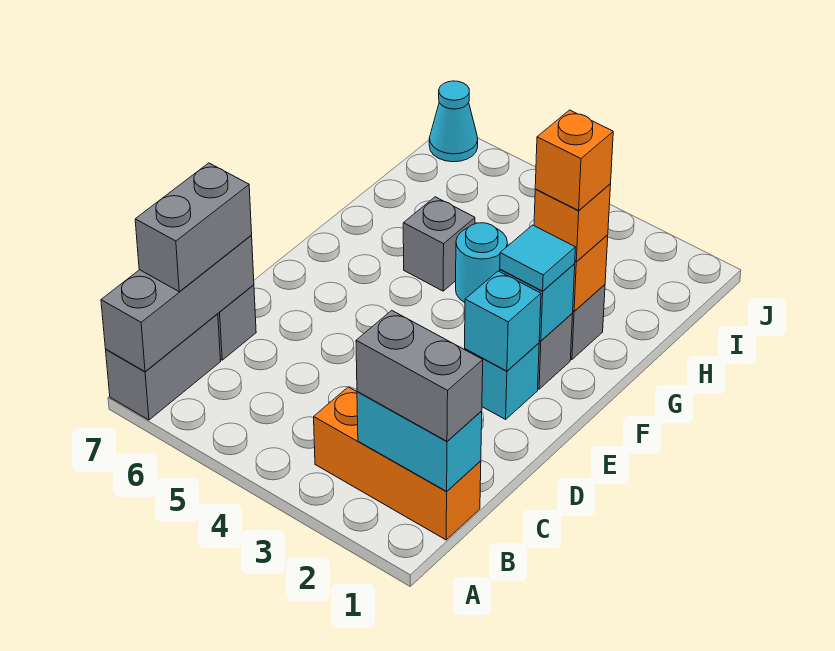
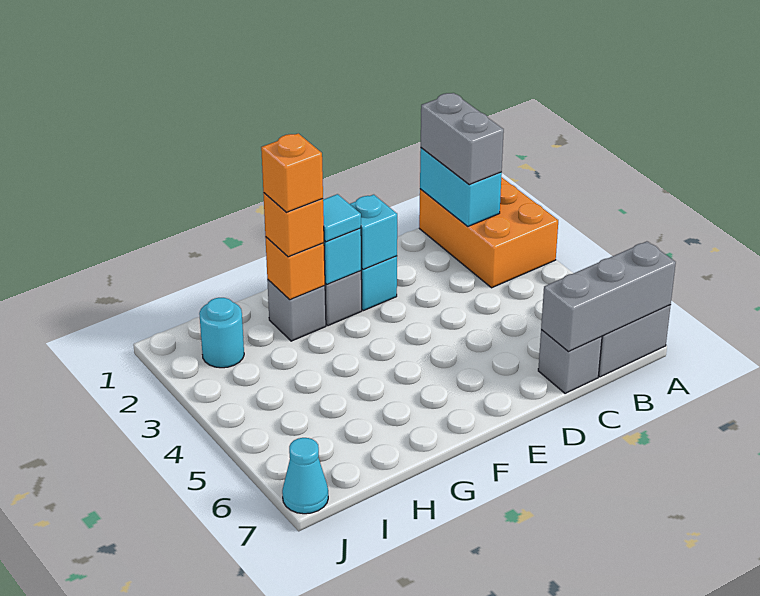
orange brick B1:B3 level 1 -> orange brick A1:B3 level 1
grey brick B7:C7 level 3 -> none
cyan round brick G4 level 1 -> cyan round brick I2 level 1
grey brick G5 level 1 -> none

